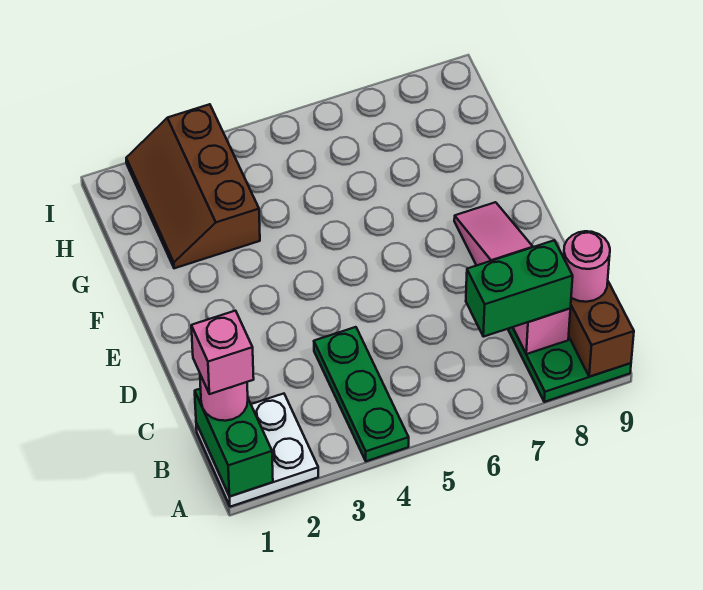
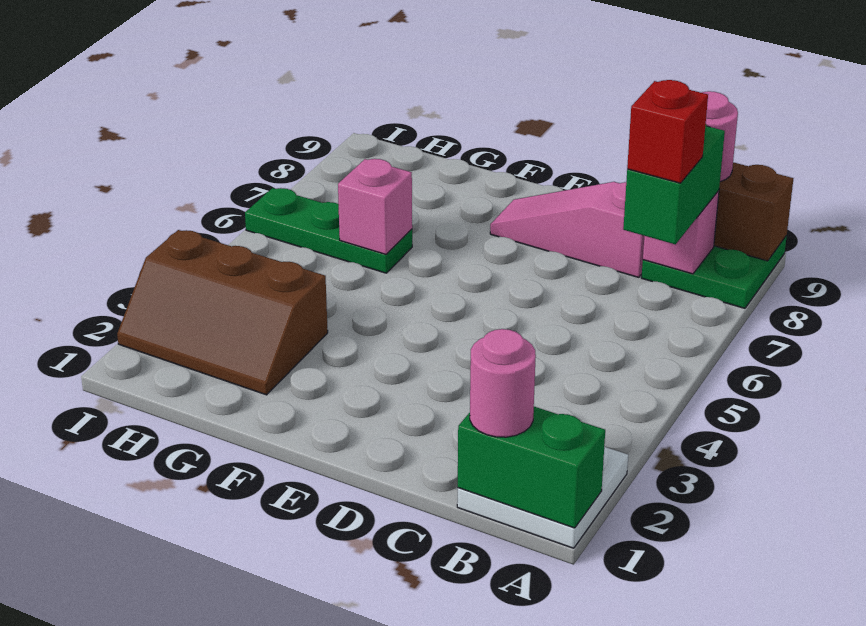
green plate A4:C4 level 1 -> green plate G6:I6 level 1
pink brick B1 level 4 -> pink brick G6 level 2
none -> red brick B7 level 4

